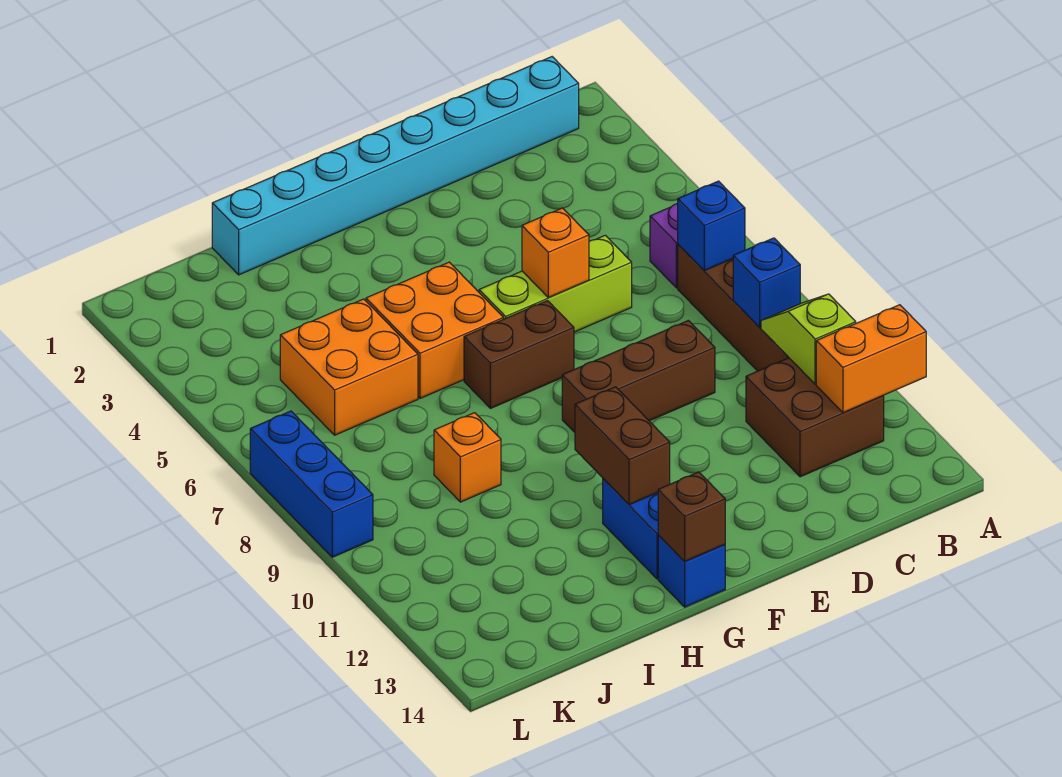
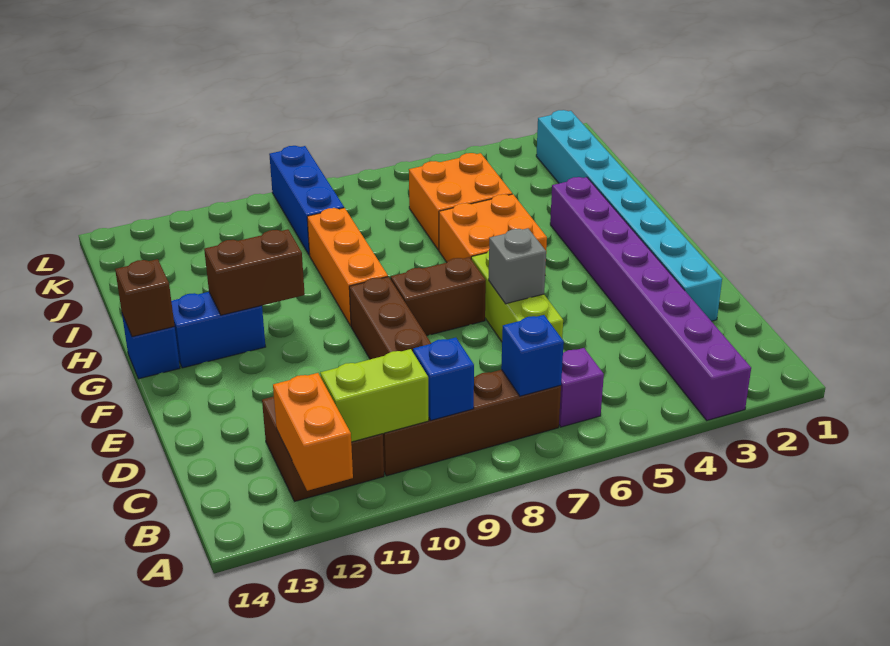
none -> purple brick A3:H3 level 1
cyan brick B1:I1 level 1 -> cyan brick D2:K2 level 1
lime slope B10:B11 level 2 top 11 -> lime brick B10:B11 level 2
orange brick E6 level 2 -> grey brick E6 level 2
brown brick F7:G7 level 1 -> brown brick F7:F8 level 1
orange brick I9 level 1 -> orange brick G9:I9 level 1
blue brick L7:L9 level 1 -> blue brick J9:L9 level 1

